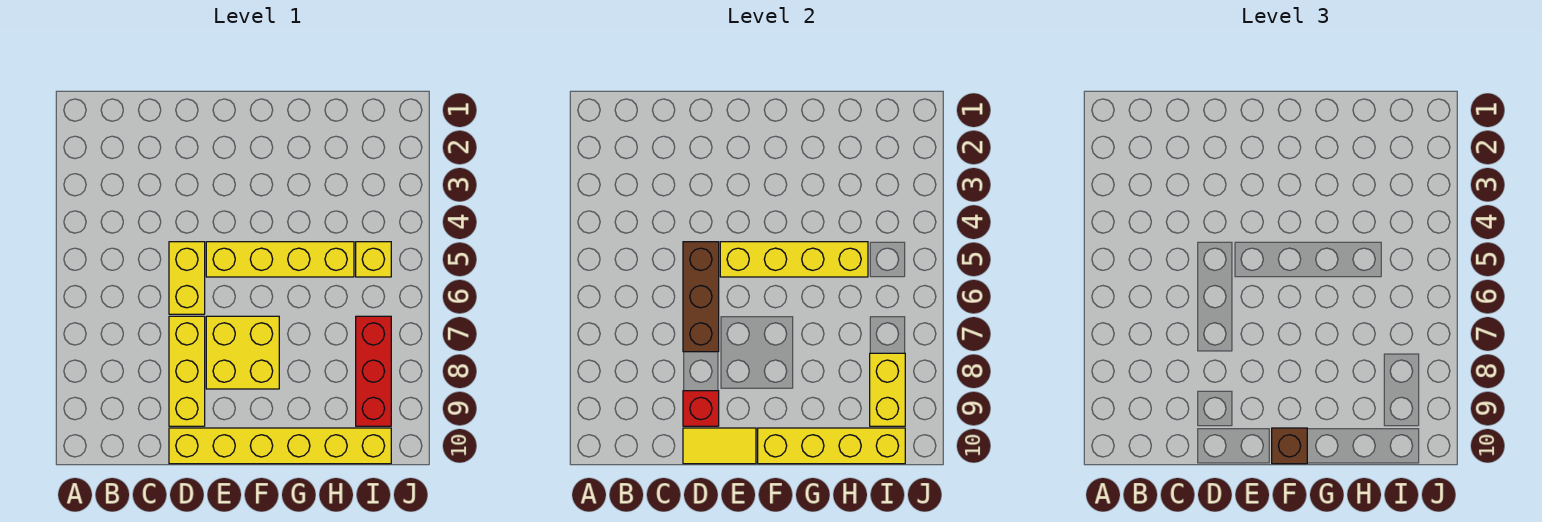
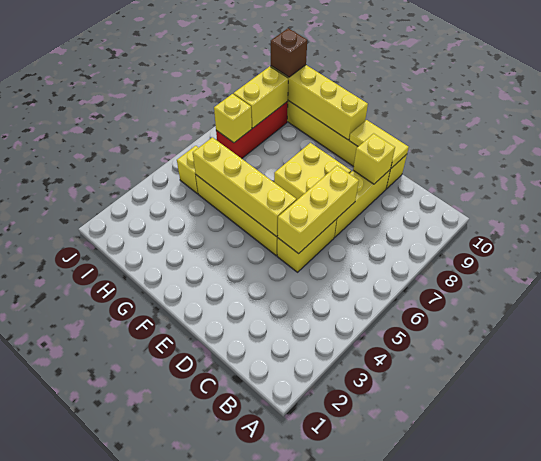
brown brick D5:D7 level 2 -> yellow brick D5:D7 level 2
red brick D9 level 2 -> yellow brick D9 level 2
brown brick F10 level 3 -> brown brick I10 level 3
none -> yellow brick I7 level 2

